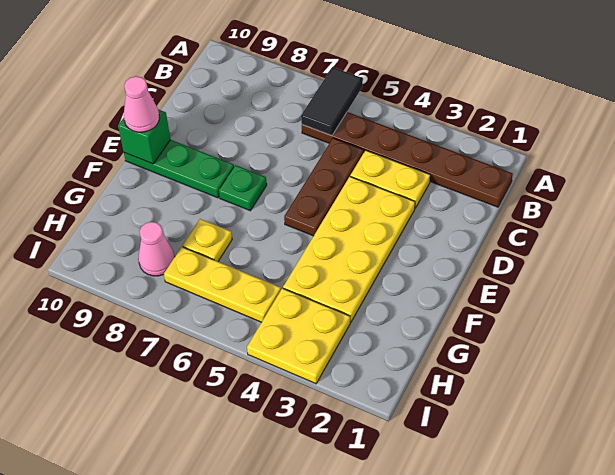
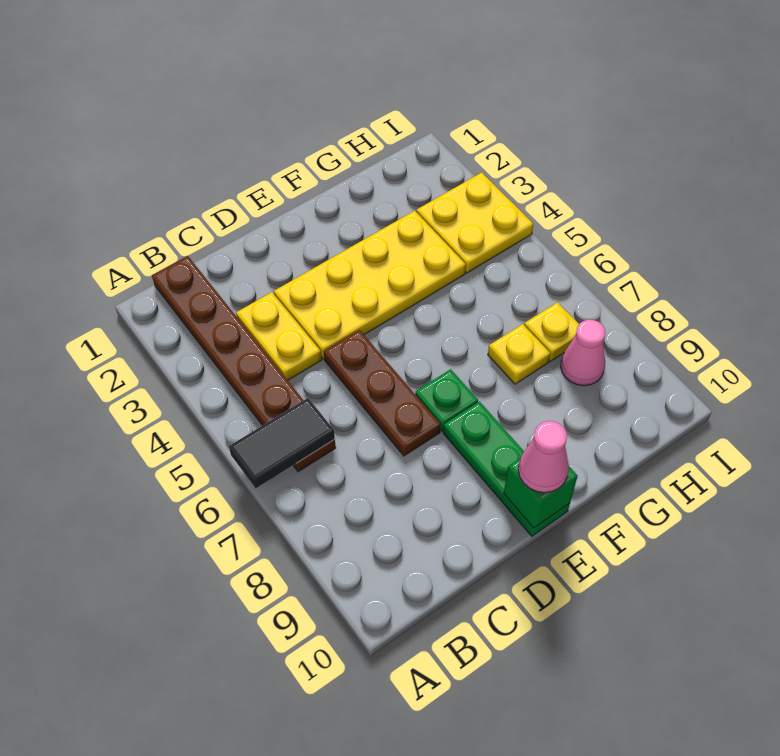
brown plate C5:E5 level 1 -> brown plate D5:D7 level 1
yellow plate H5:H7 level 1 -> yellow plate H7 level 1

